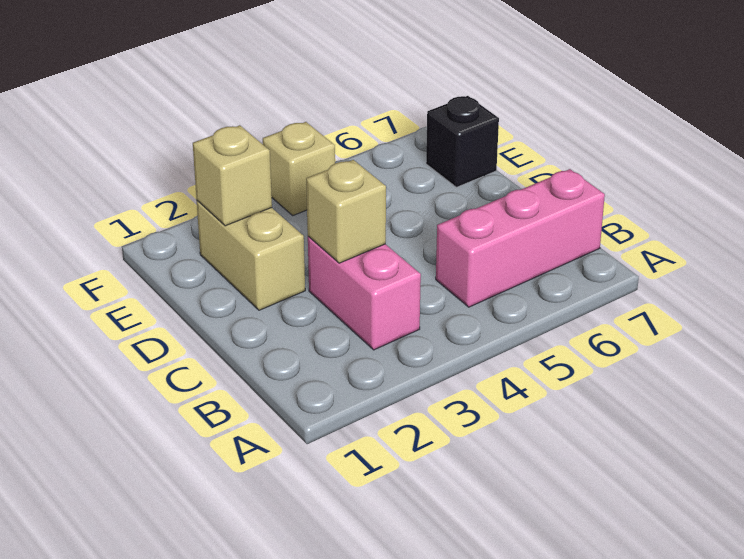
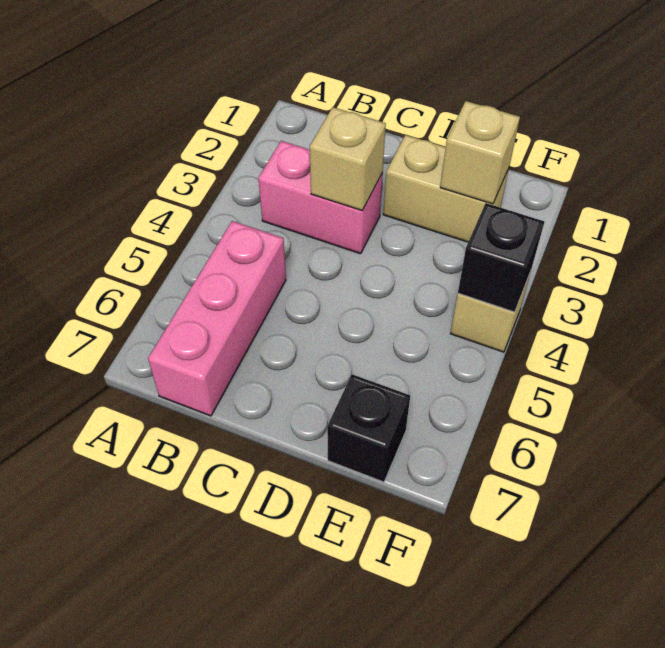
none -> black brick F4 level 2

